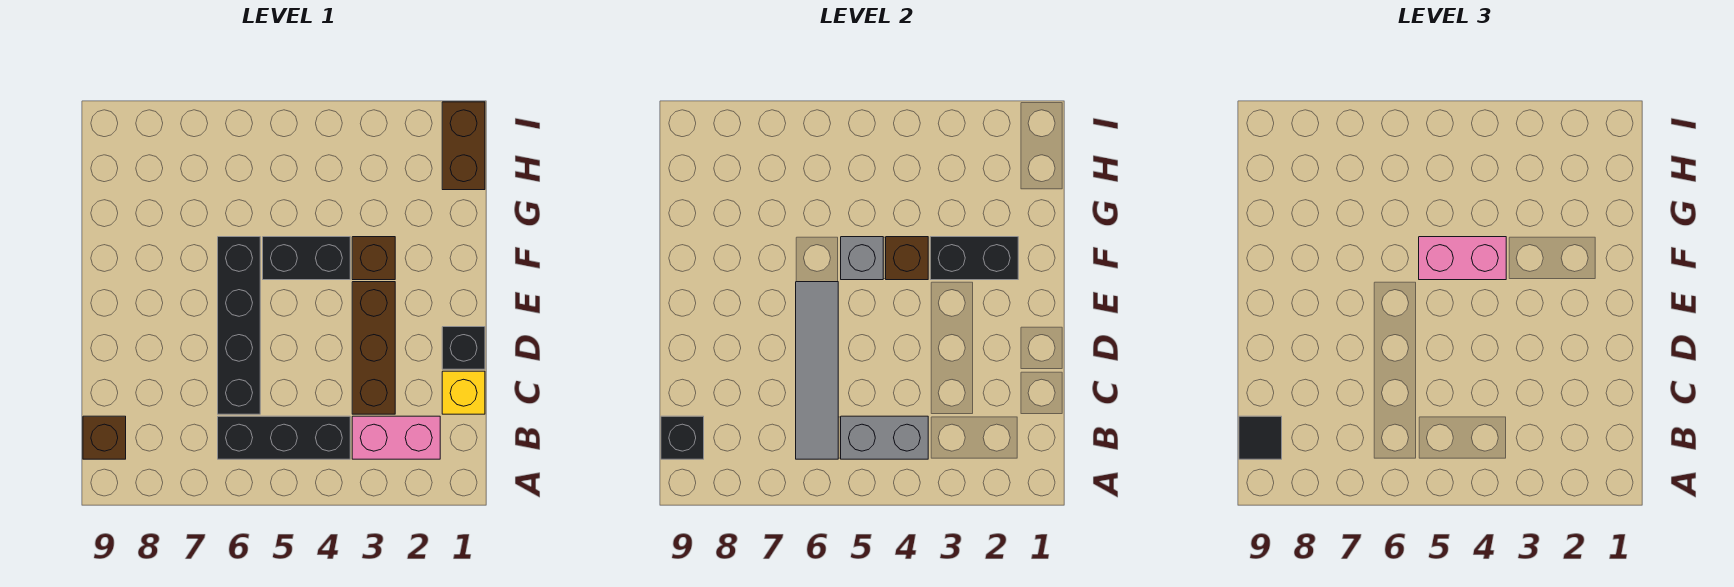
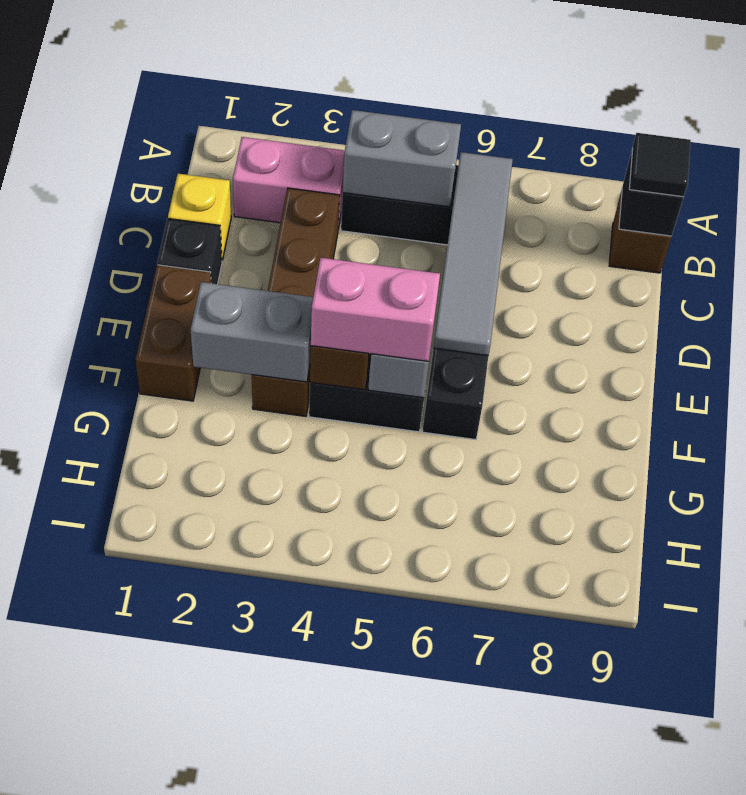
black brick F2:F3 level 2 -> grey brick F2:F3 level 2
brown brick H1:I1 level 1 -> brown brick E1:F1 level 1

